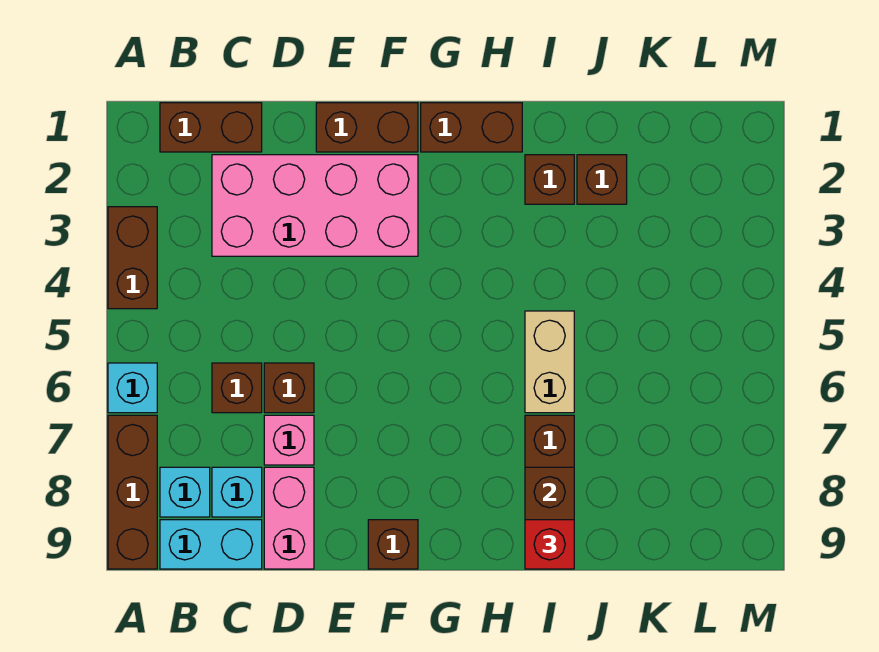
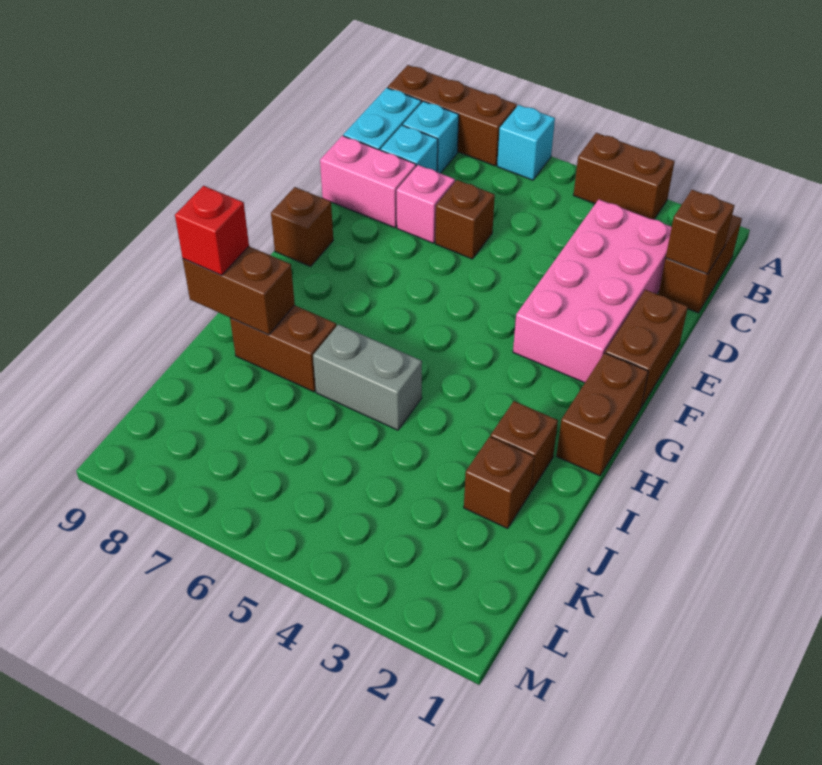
brown brick C6 level 1 -> brown brick C1 level 2
tan brick I5:I6 level 1 -> grey brick I5:I6 level 1

